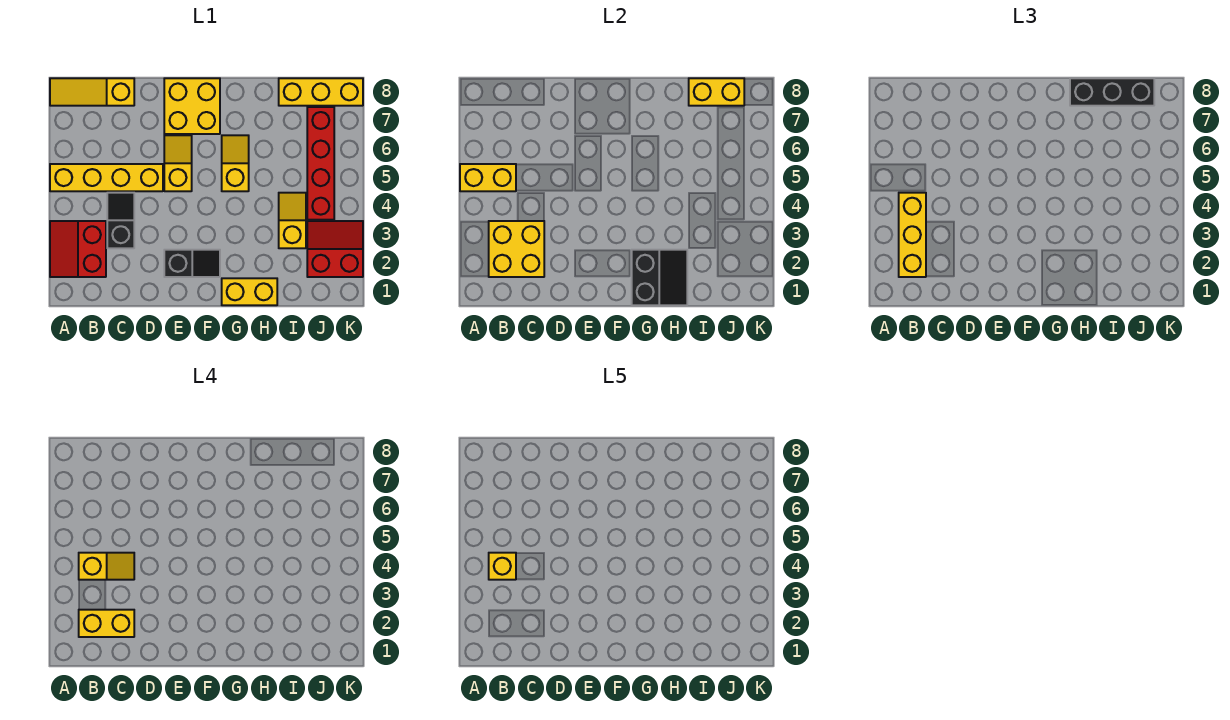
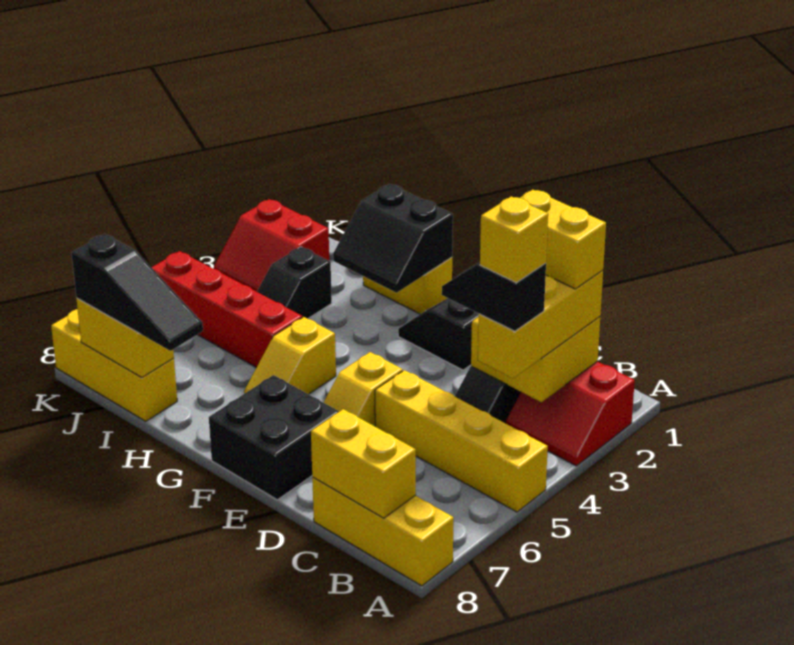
red slope A2:B3 level 1 top B -> red slope A2:B3 level 1 top 2
yellow brick A5:B5 level 2 -> yellow brick B8:C8 level 2
yellow slope A8:C8 level 1 top C -> yellow brick A8:C8 level 1
yellow slope B4:C4 level 4 top B -> black slope B4:C4 level 4 top B
yellow brick E7:F8 level 1 -> black brick E7:F8 level 1
black slope G1:H2 level 2 top G -> black slope G1:H2 level 2 top 1
black brick H8:J8 level 3 -> black slope H8:J8 level 3 top J
yellow slope I3:I4 level 1 top 3 -> black slope I3:I4 level 1 top 3
red brick J4:J7 level 1 -> red brick H5:K5 level 1

